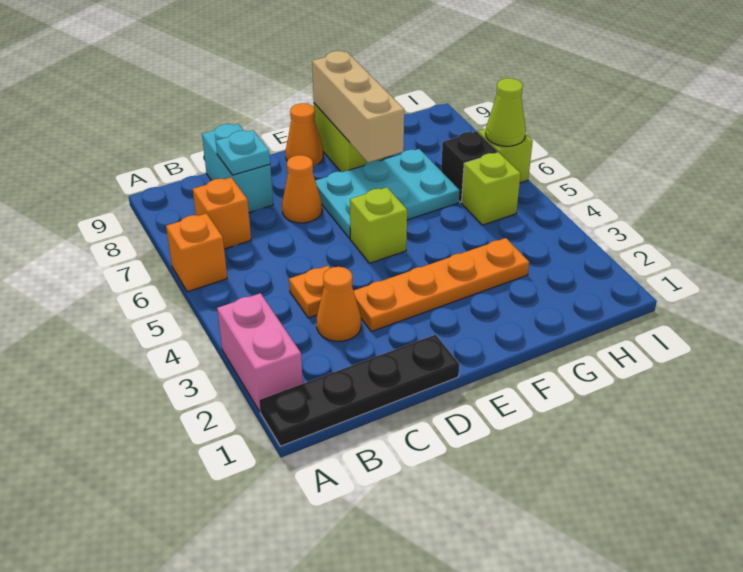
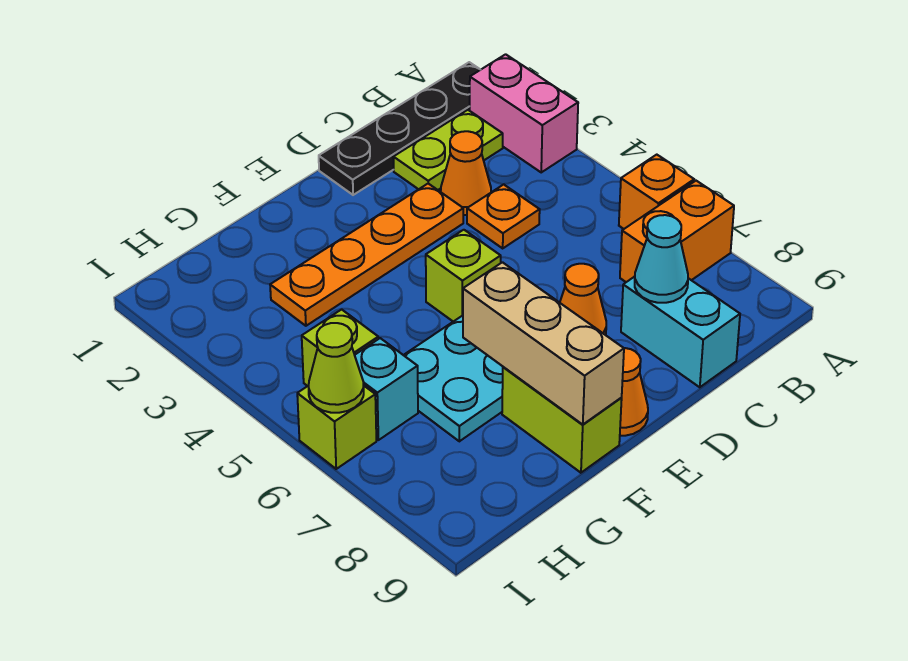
none -> lime plate B2:C2 level 1
orange brick B7 level 1 -> orange brick A7:B7 level 1
cyan plate C8 level 2 -> cyan cone C8 level 2
black brick H6 level 1 -> cyan brick H6 level 1

